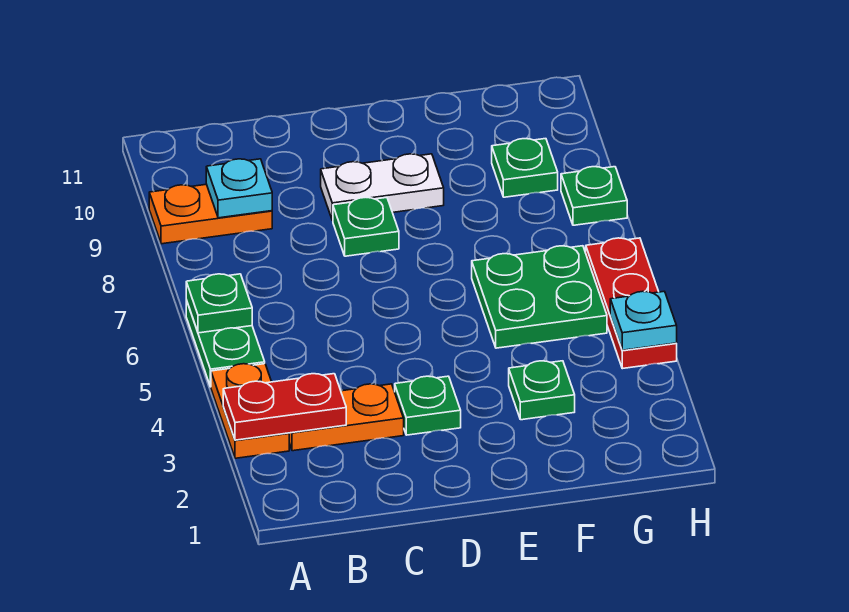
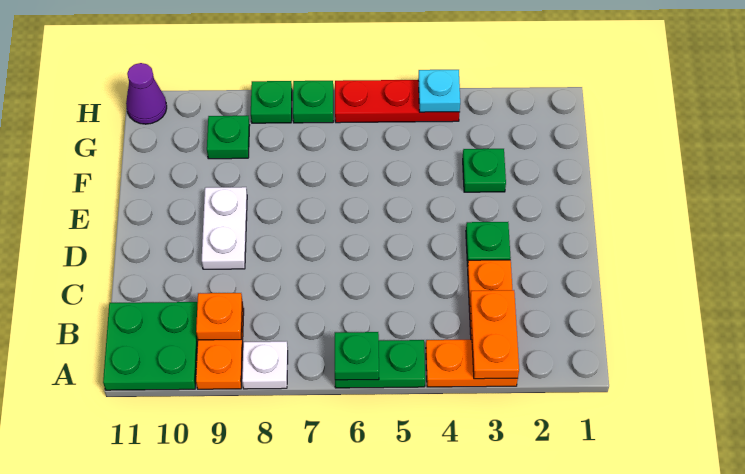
red plate A3:B3 level 2 -> orange plate A3:B3 level 2
none -> white plate A8 level 1
cyan plate B9 level 2 -> orange plate B9 level 2
green plate D8 level 1 -> green plate H7 level 1
green plate F5:G6 level 1 -> green plate A10:B11 level 1
none -> purple cone H11 level 1

